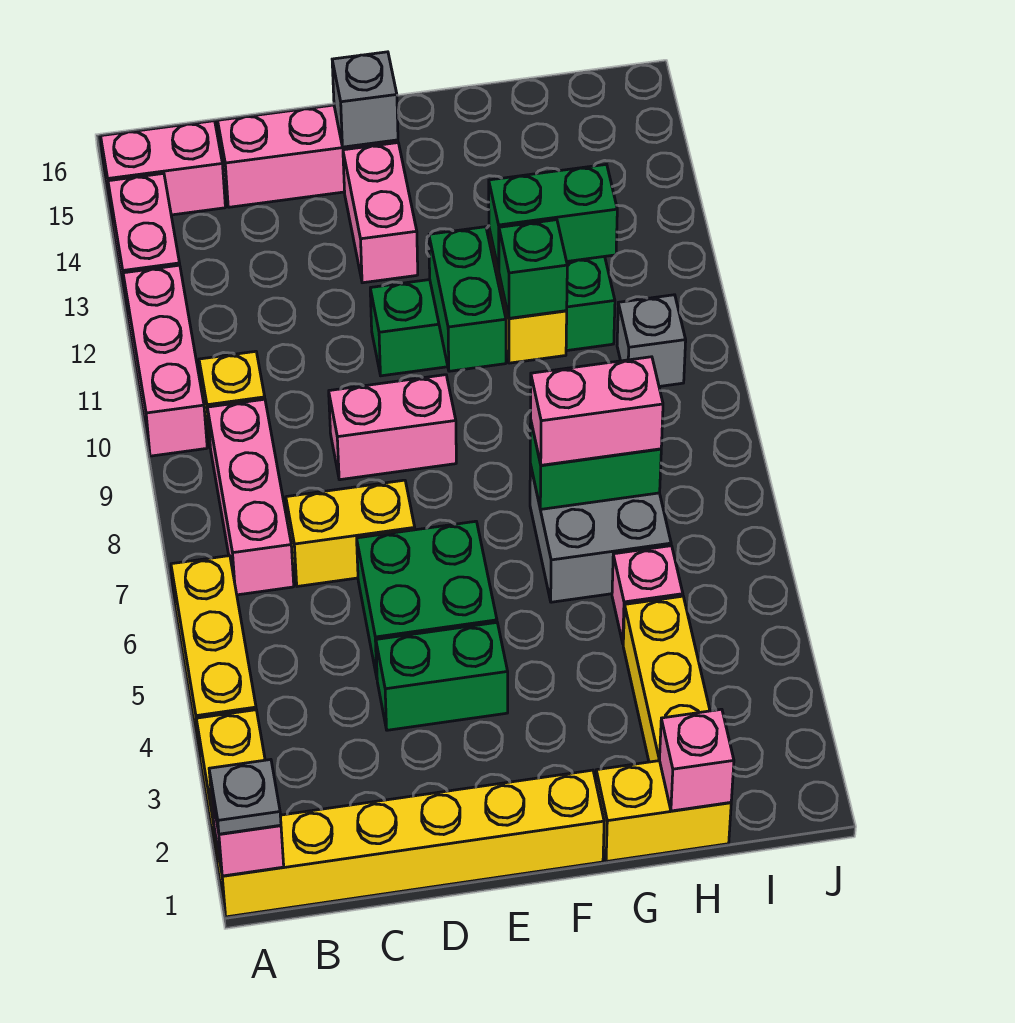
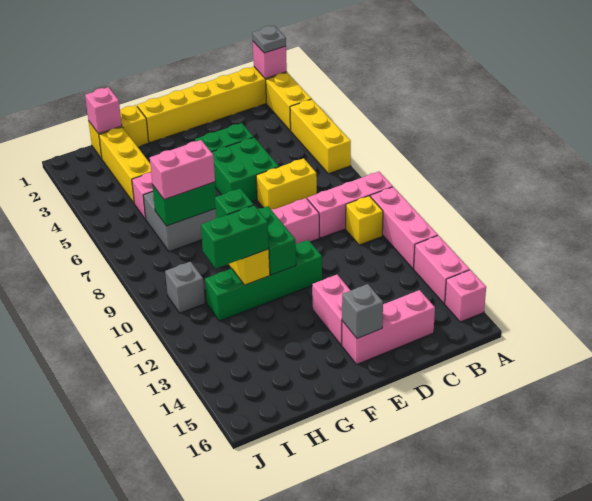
pink brick A15:B15 level 1 -> pink brick A15 level 1
pink brick B7:B9 level 1 -> pink brick A9:C9 level 1

